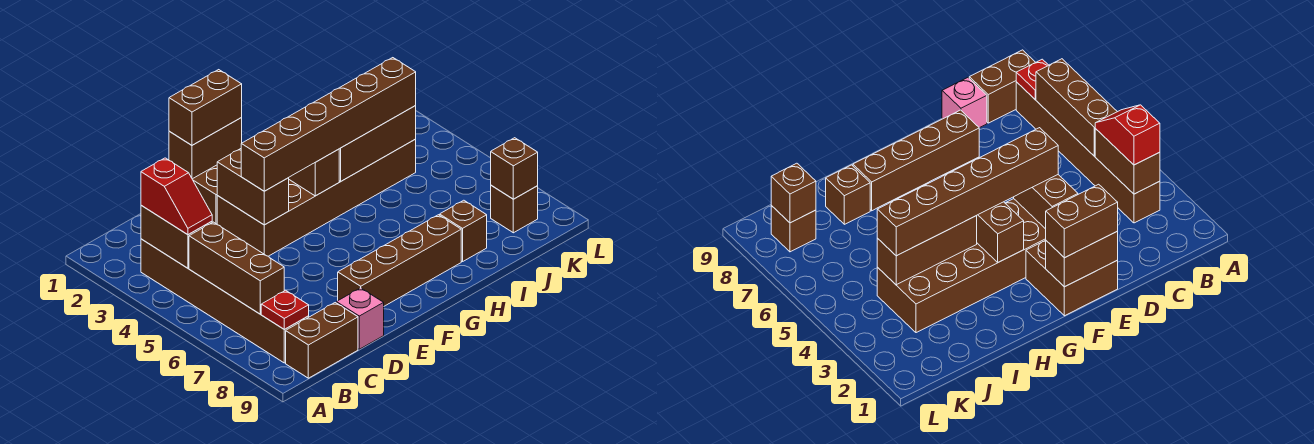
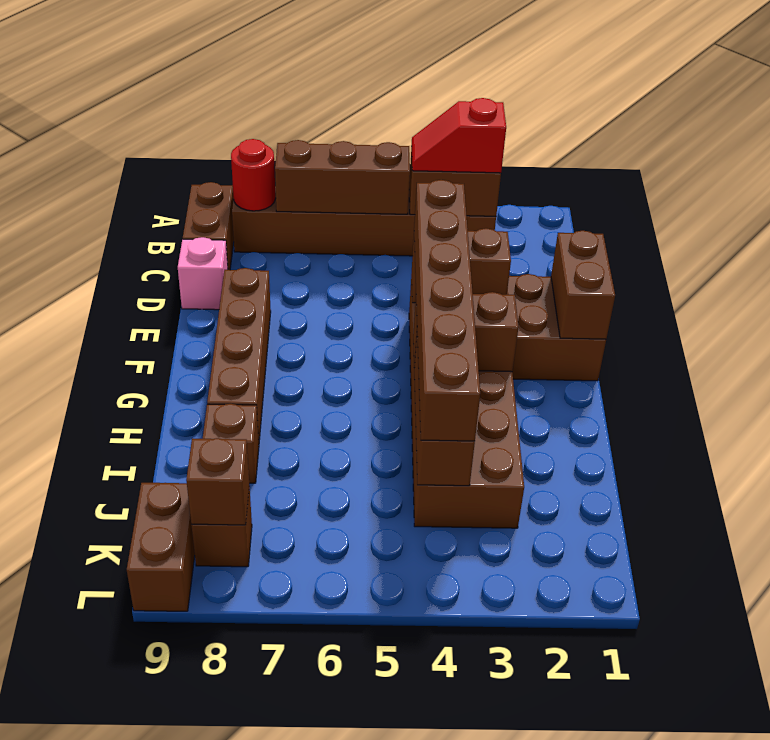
red plate B8 level 2 -> red round brick B8 level 2
brown brick E1:F1 level 3 -> brown brick K9:L9 level 1

